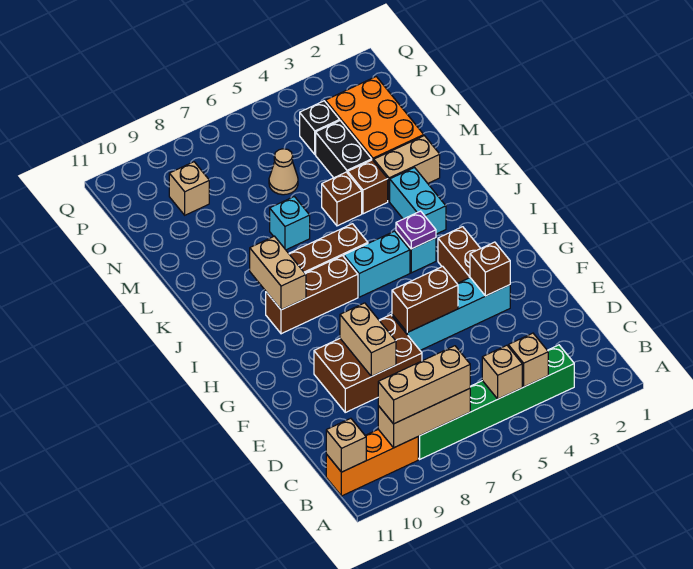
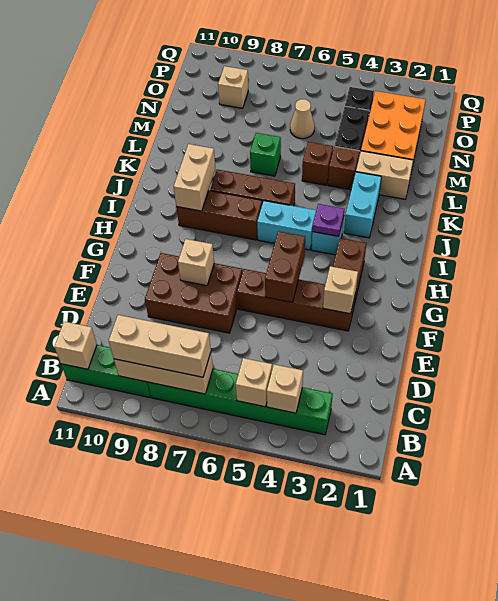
orange brick B9:B11 level 1 -> green brick B9:B11 level 1
tan brick E8:F8 level 2 -> tan brick F8 level 2
cyan brick F3:F6 level 1 -> brown brick F3:F6 level 1
brown brick F3 level 2 -> tan brick F3 level 2
brown brick F5:F6 level 2 -> brown brick F5:G5 level 2
cyan brick L7 level 1 -> green brick L7 level 1

